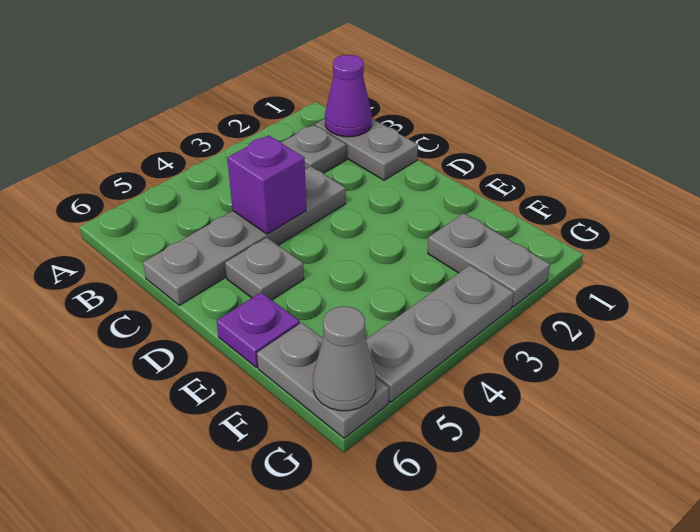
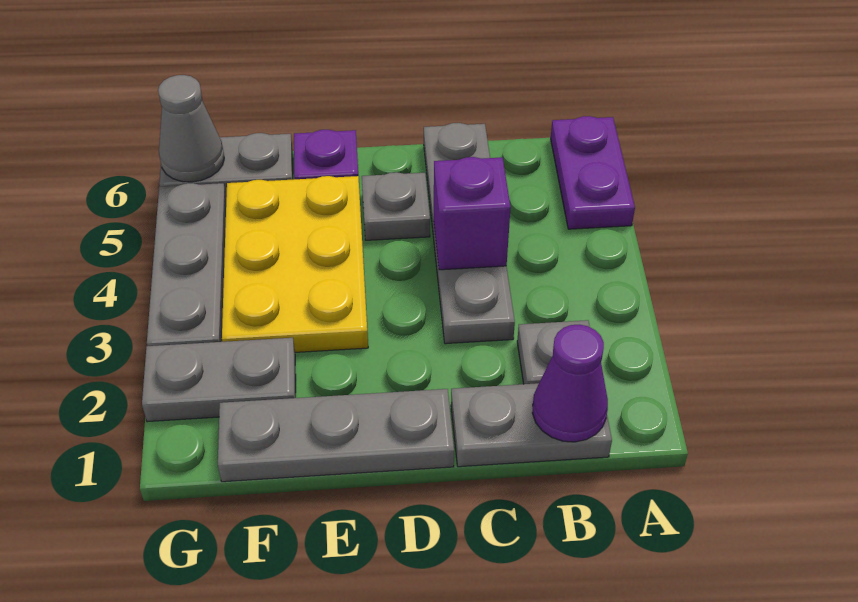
none -> purple plate A5:A6 level 1
none -> grey plate D1:F1 level 1
none -> yellow plate E3:F5 level 1

